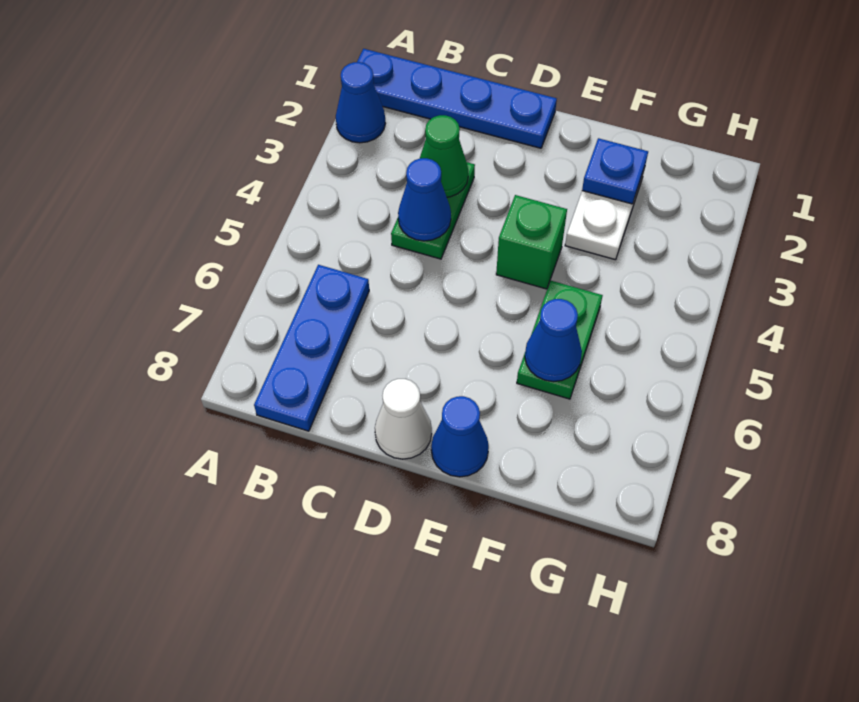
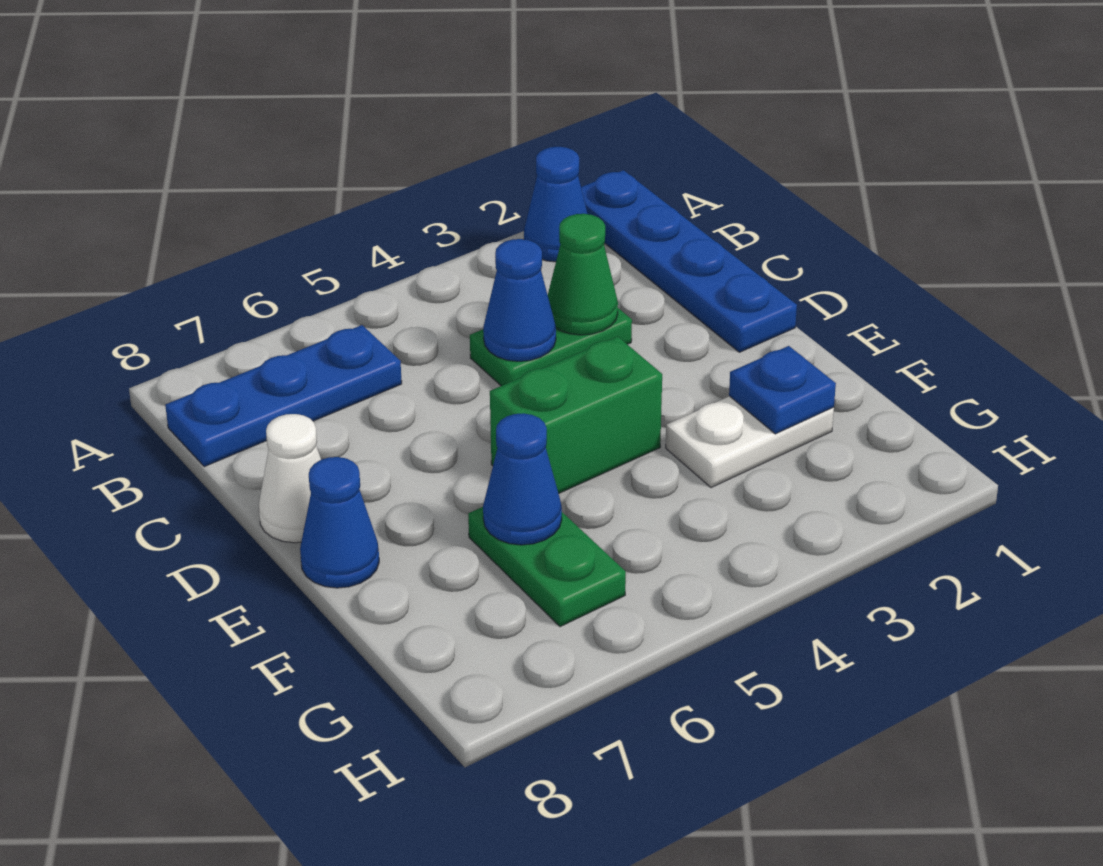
green brick E4 level 1 -> green brick E4:E5 level 1
green plate F5:F6 level 1 -> green plate F6:G6 level 1

